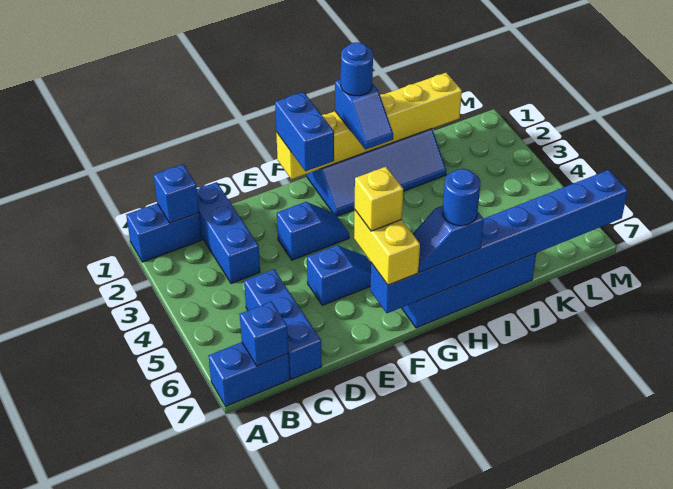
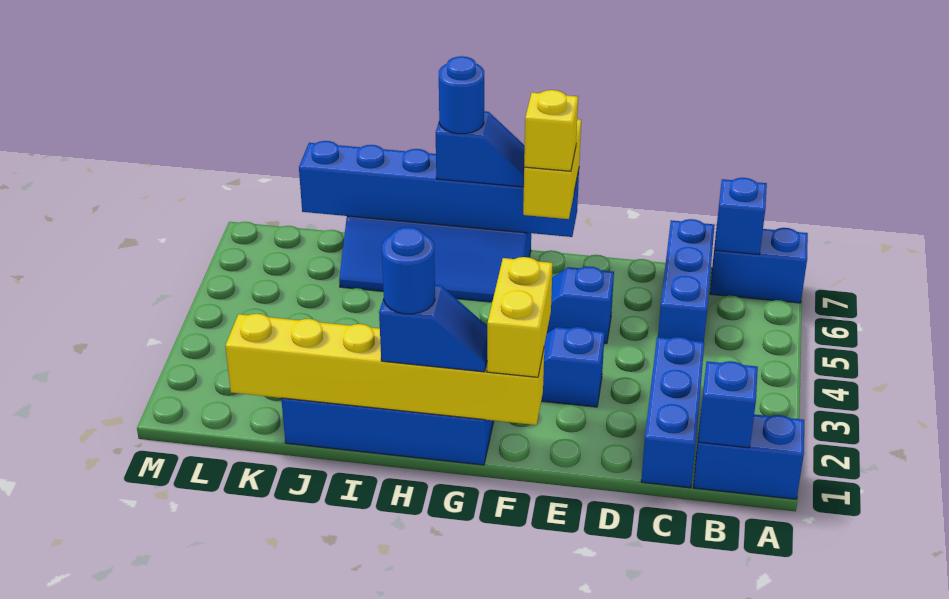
blue brick F1:F2 level 3 -> yellow brick F1:F2 level 3
blue brick F7:M7 level 2 -> blue brick F7:K7 level 2
blue slope H1:H2 level 3 top 1 -> blue slope G1:H1 level 3 top H

